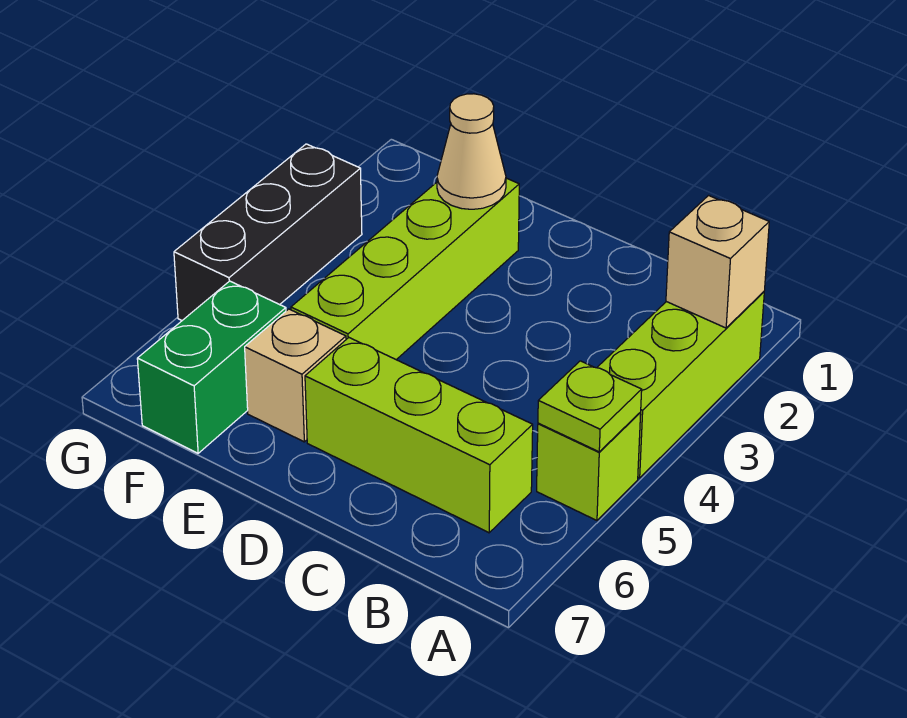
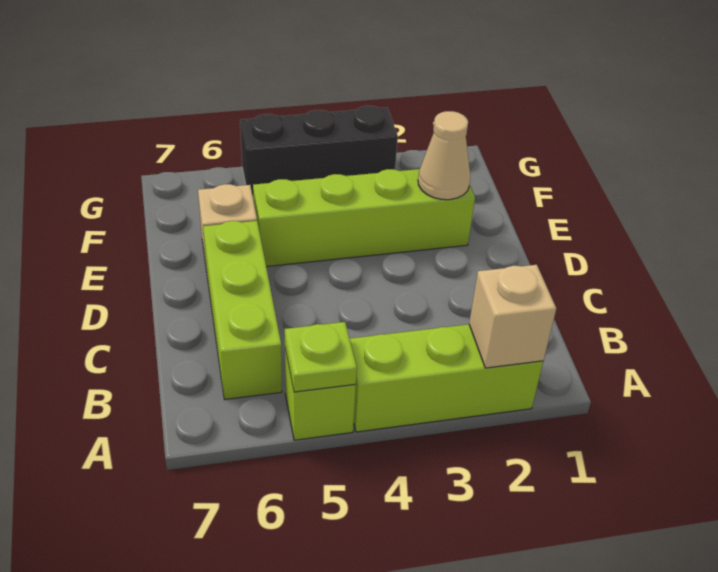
green brick F6:F7 level 1 -> none

